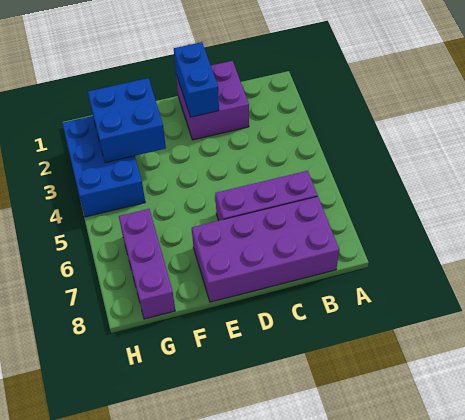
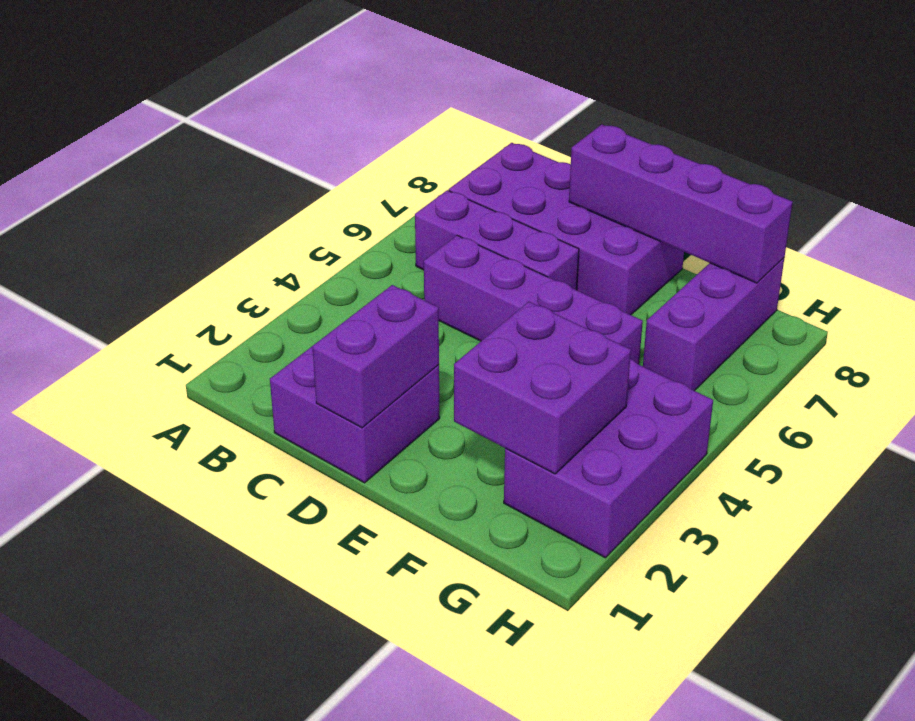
none -> purple brick C5:F5 level 1
blue brick D1:D2 level 2 -> purple brick D1:D2 level 2
none -> purple brick D8:G8 level 2
blue brick F2:G3 level 2 -> purple brick F2:G3 level 2
blue brick G2:H4 level 1 -> purple brick G2:H4 level 1

